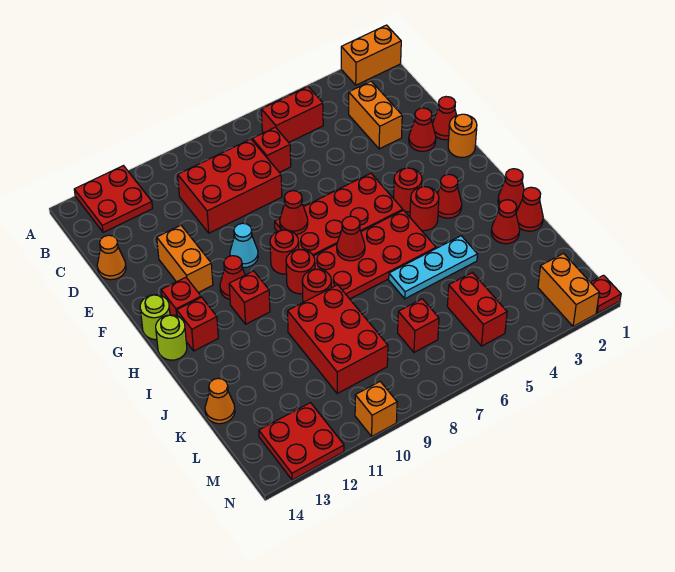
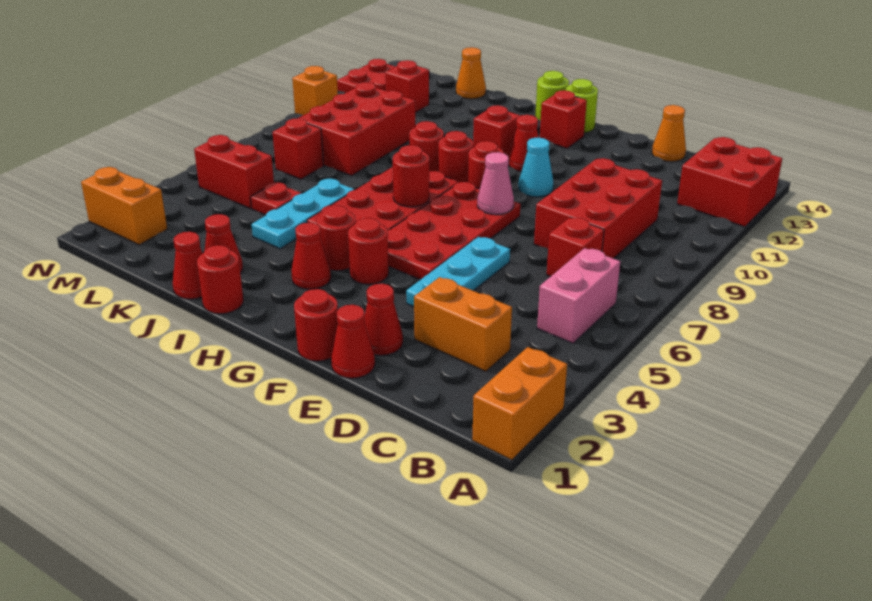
red plate A12:B13 level 1 -> red brick A12:B13 level 1
red brick B5:B6 level 1 -> pink brick B5:B6 level 1
none -> cyan plate E4:E6 level 1
orange brick E12:F12 level 1 -> none
orange round brick F1 level 1 -> red round brick F1 level 1
red cone F8 level 2 -> pink cone F8 level 2
red cone H7 level 2 -> red round brick H7 level 2
red brick H13 level 1 -> red brick L12 level 1
red cone I1 level 1 -> red round brick I1 level 1
red brick J9:L10 level 1 -> red brick K8:L10 level 1
red plate N1 level 1 -> red plate K5 level 1

